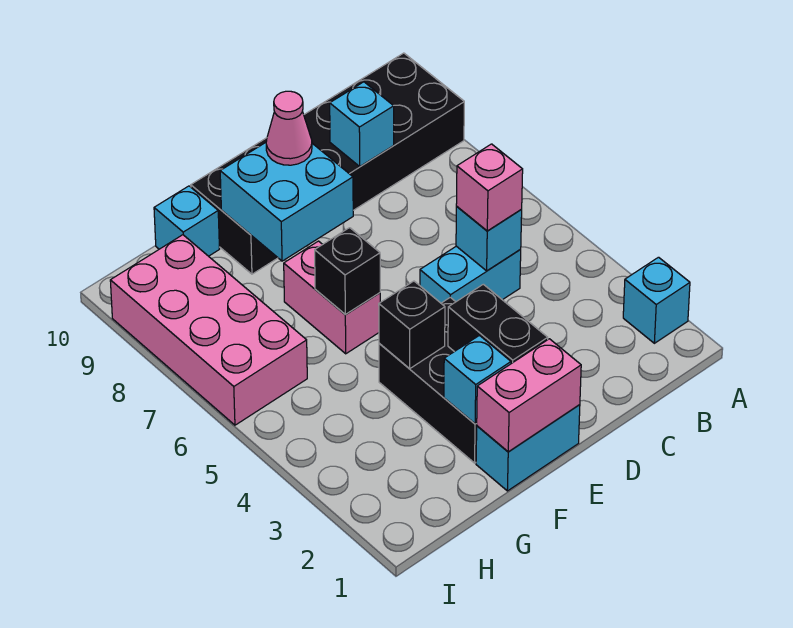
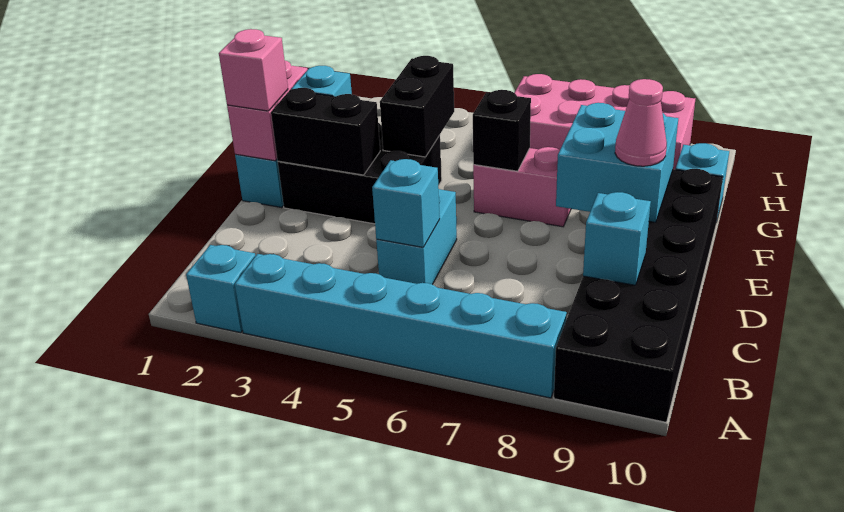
none -> cyan brick A3:A8 level 1
pink brick C5 level 3 -> pink brick E1 level 3
black brick F4 level 2 -> black brick F4:G4 level 2

